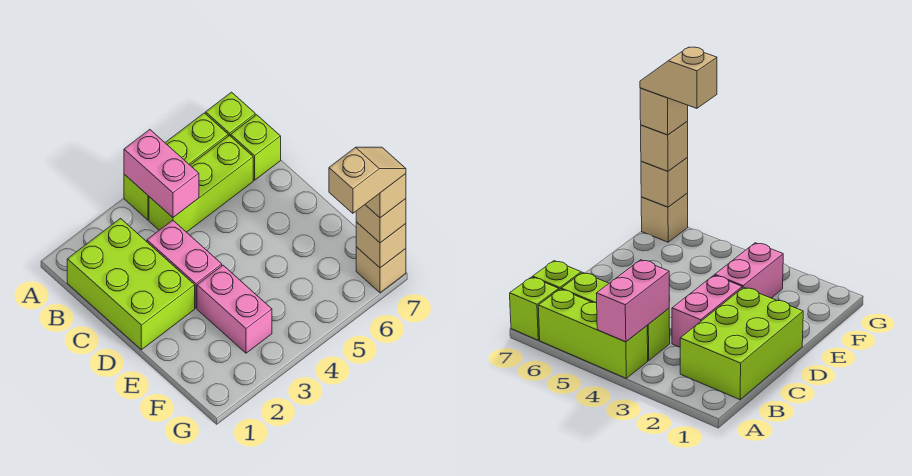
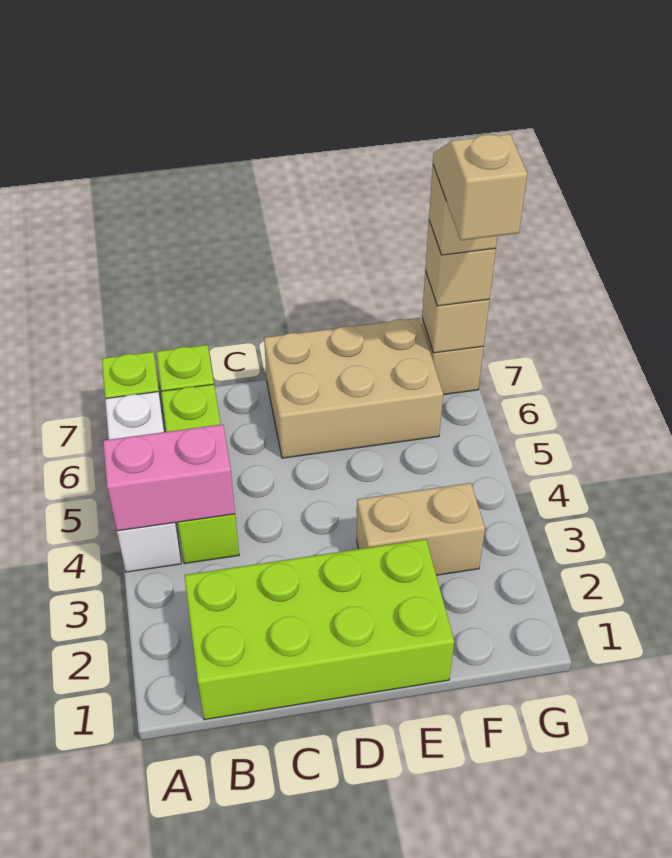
lime brick A4:A6 level 1 -> white brick A4:A6 level 1
lime brick B1:D2 level 1 -> lime brick B1:E2 level 1
pink brick C3:D3 level 1 -> none
none -> tan brick D6:F7 level 1
pink brick E3:F3 level 1 -> tan brick E3:F3 level 1

